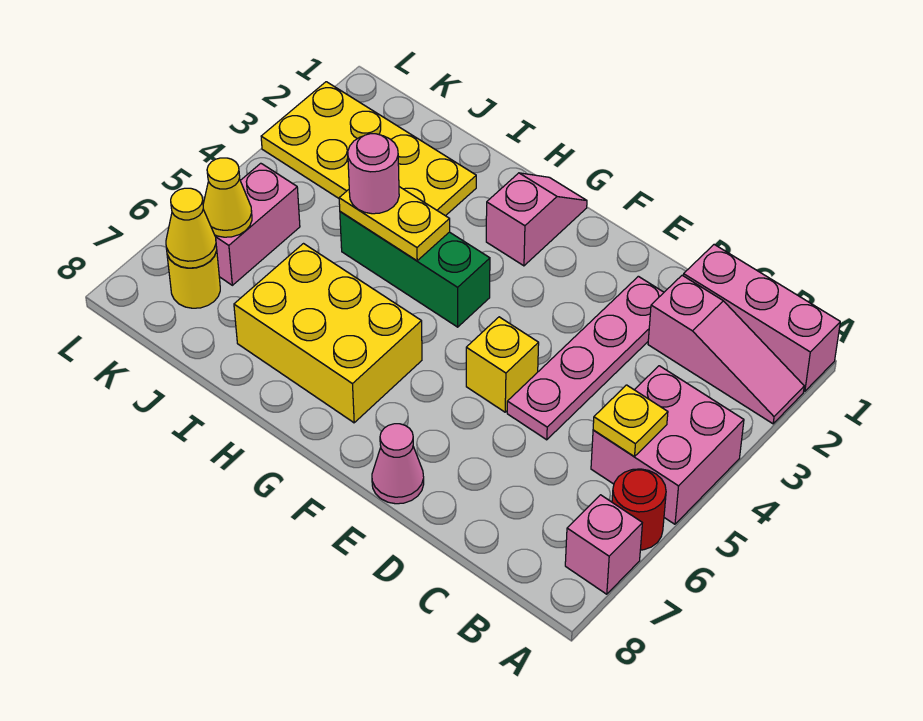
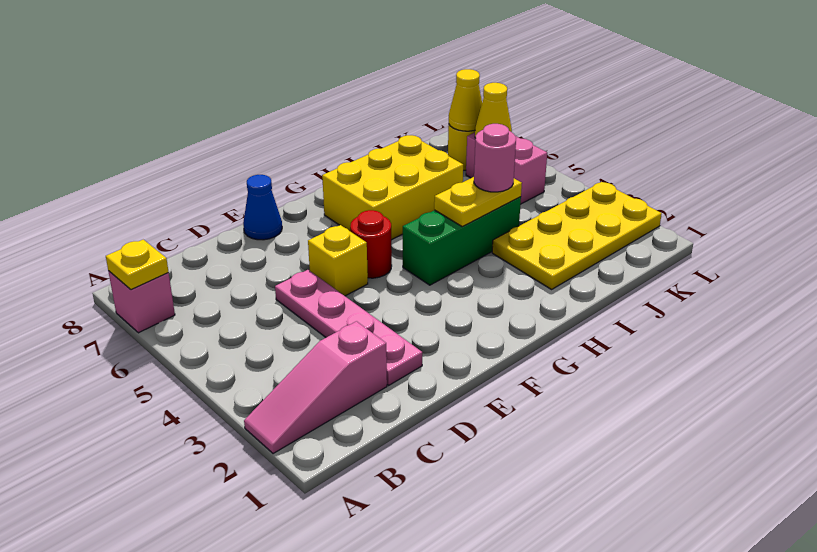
pink brick A1:C1 level 1 -> none
pink brick A4:B5 level 1 -> none
red round brick A6 level 1 -> red round brick F5 level 1
yellow plate B5 level 2 -> yellow plate A7 level 2
pink cone E8 level 1 -> blue cone E8 level 1
pink slope G1:G2 level 1 top 2 -> none

